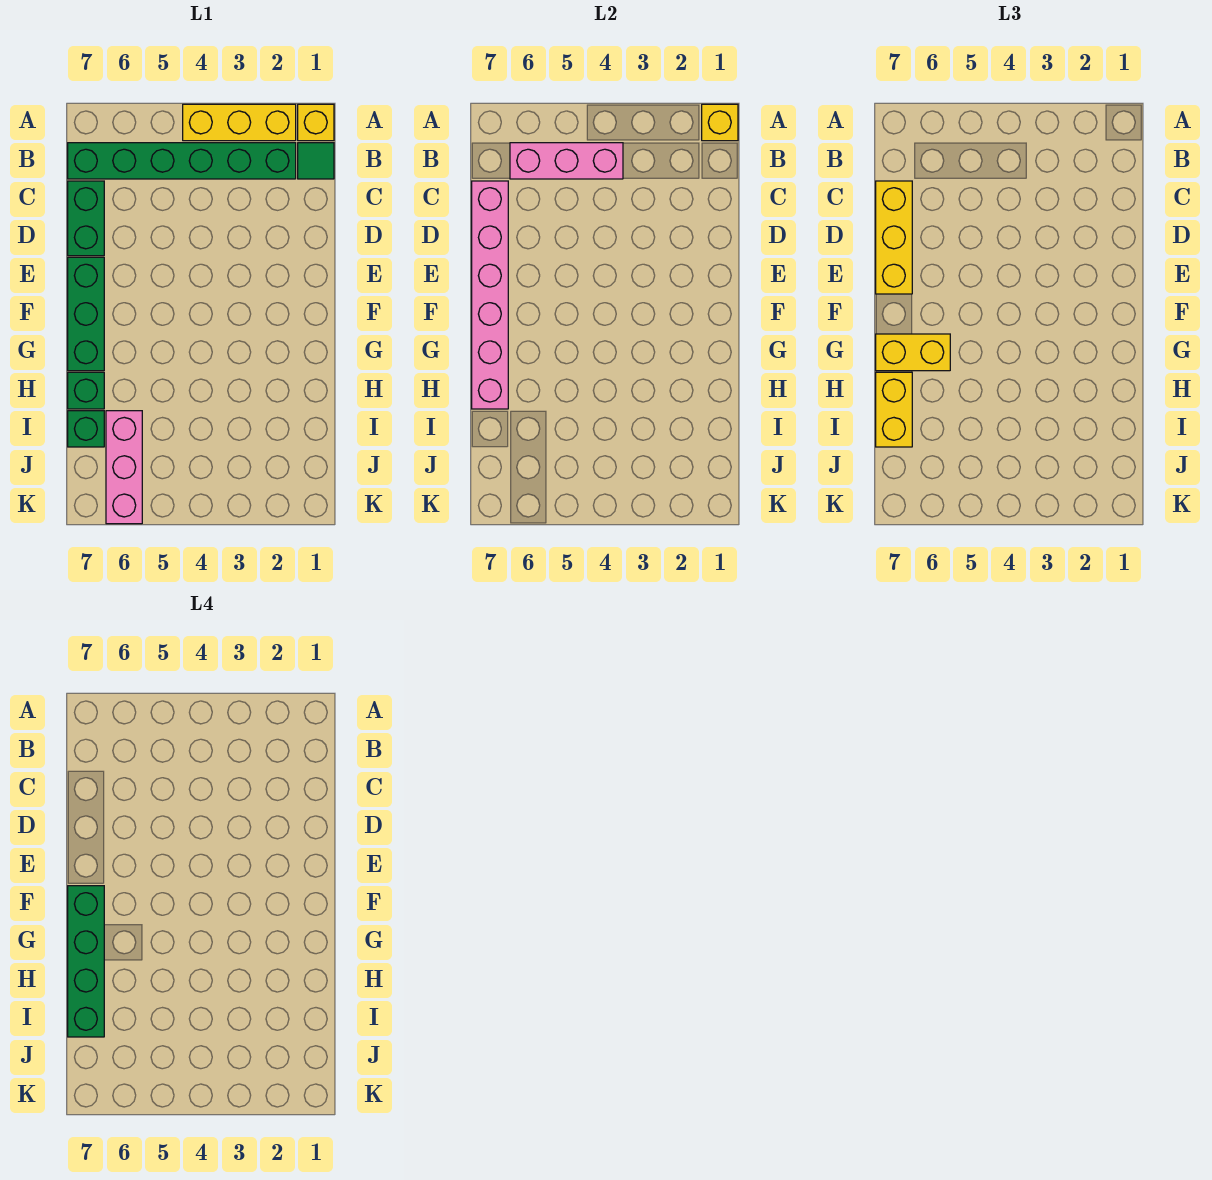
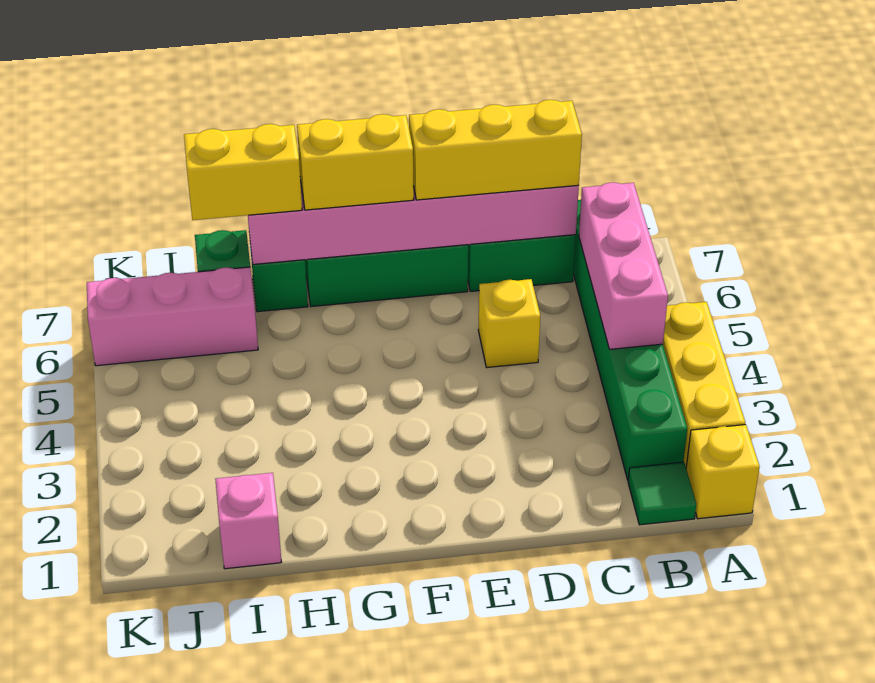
yellow brick A1 level 2 -> yellow brick D5 level 1
green brick F7:I7 level 4 -> none
yellow brick G6:G7 level 3 -> yellow brick F7:G7 level 3
none -> pink brick I1 level 1

